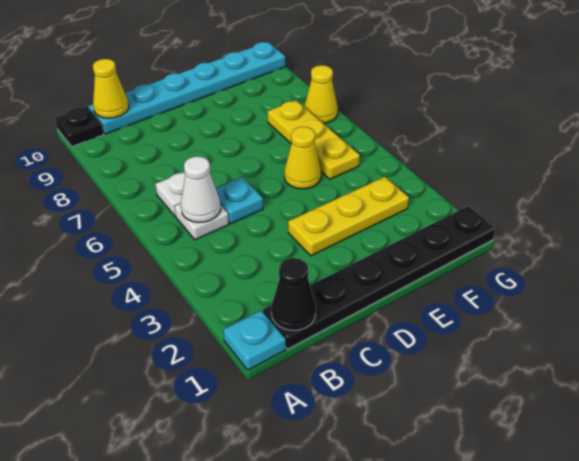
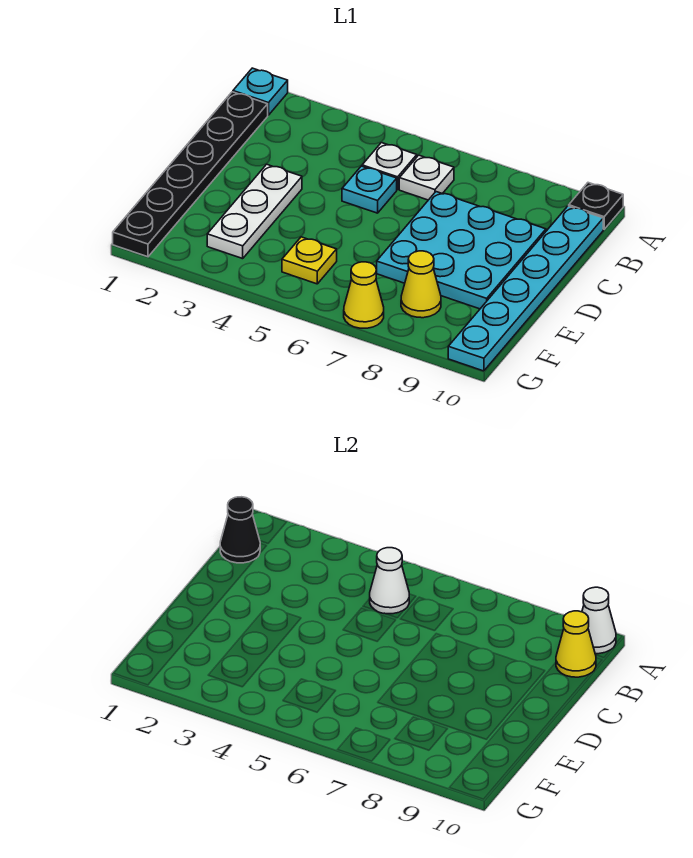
none -> white cone A10 level 2
none -> cyan plate C7:E9 level 1
yellow plate D3:F3 level 1 -> white plate D3:F3 level 1
yellow cone E5 level 1 -> yellow cone F8 level 1
yellow plate F5:F7 level 1 -> yellow plate F5 level 1

